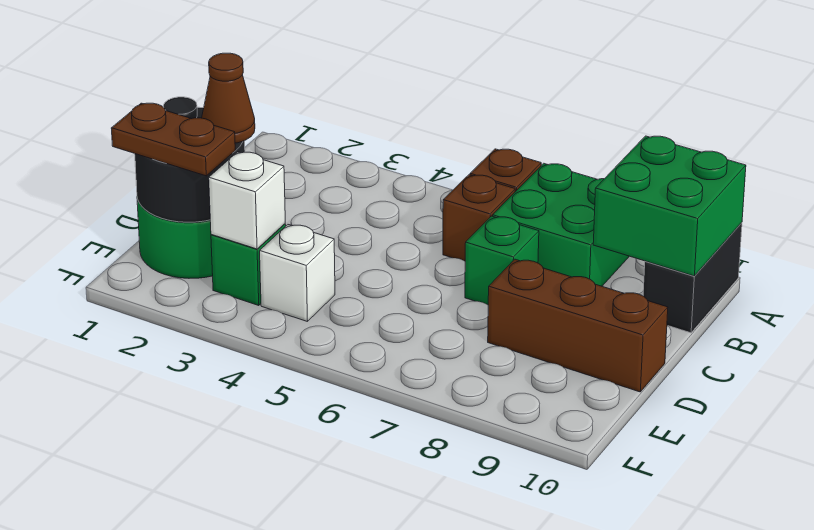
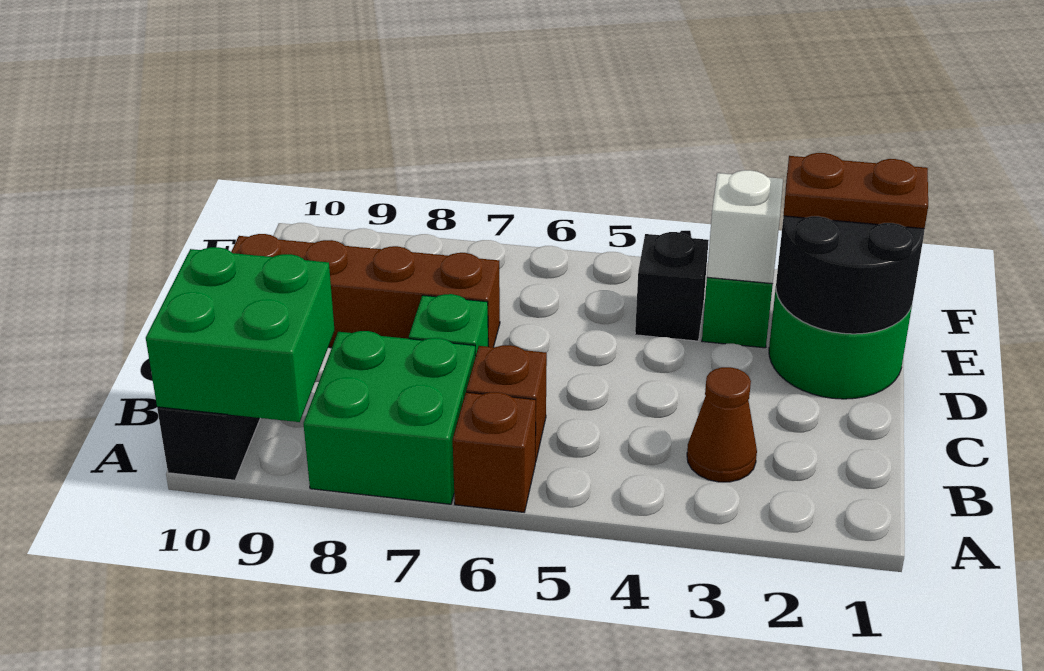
brown cone D2 level 3 -> brown cone B3 level 1
brown brick D8:D10 level 1 -> brown brick D7:D10 level 1
white brick E4 level 1 -> black brick E4 level 1

